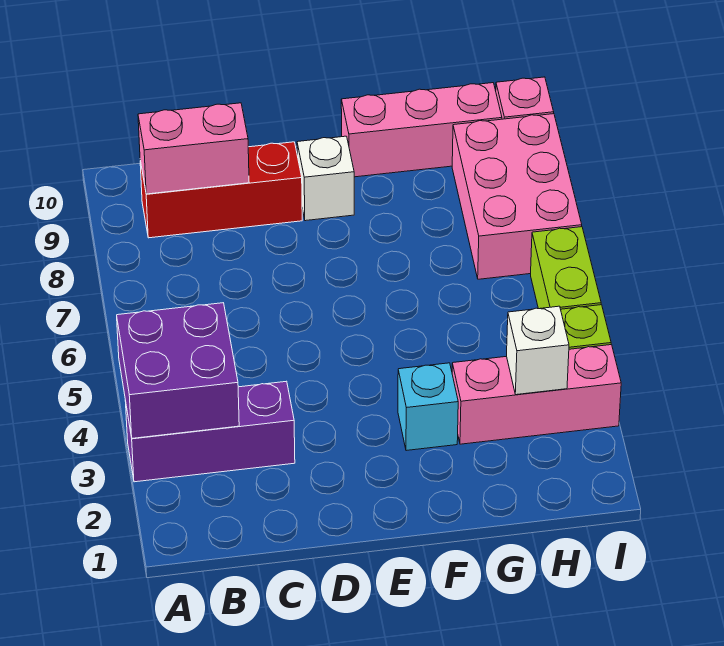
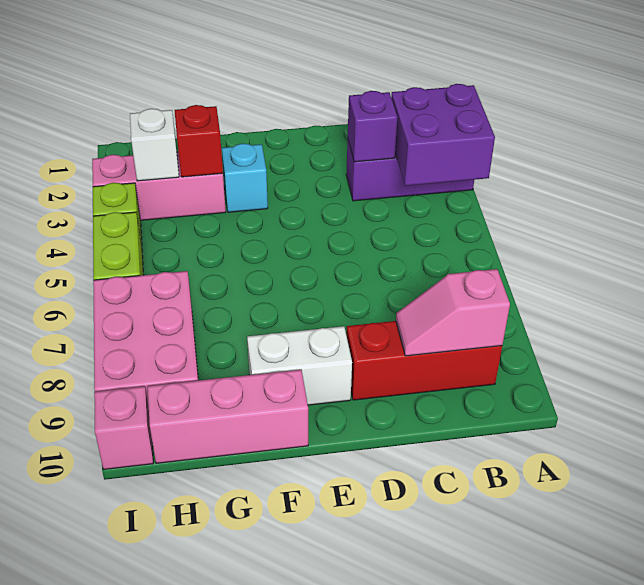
pink brick B9:C9 level 2 -> pink slope B9:C9 level 2 top B
none -> purple brick C3 level 2
white brick E9 level 1 -> white brick E9:F9 level 1
none -> red brick G3 level 2

